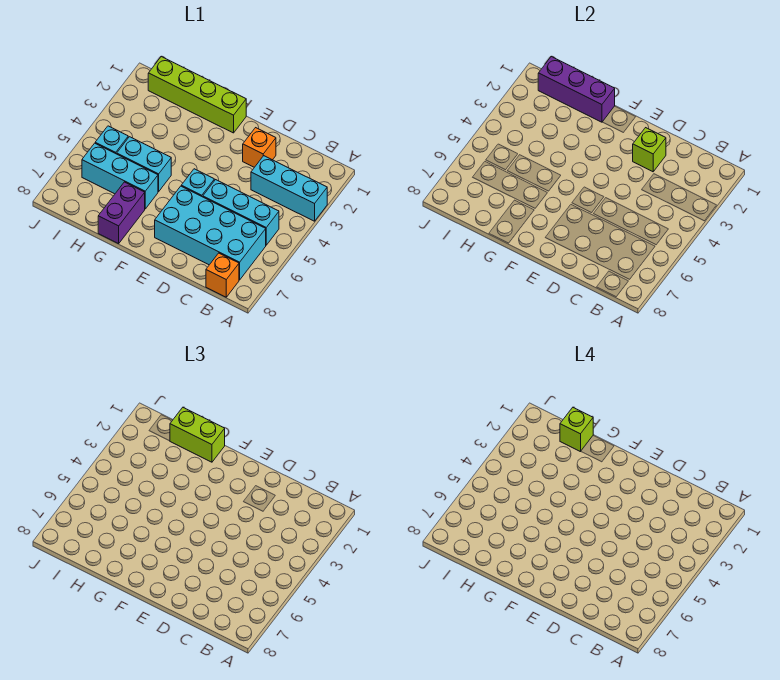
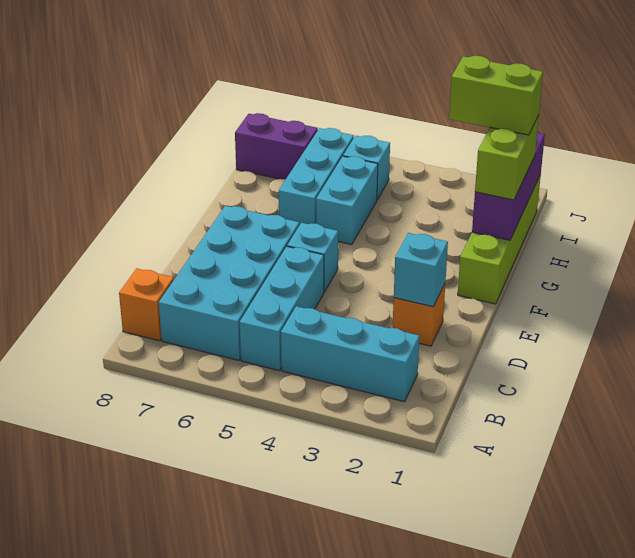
cyan brick A3:C3 level 1 -> cyan brick B2:B4 level 1
lime brick D2 level 2 -> cyan brick D2 level 2
purple brick G7:G8 level 1 -> purple brick I7:I8 level 1
lime brick H1 level 4 -> lime brick H1:H2 level 4

